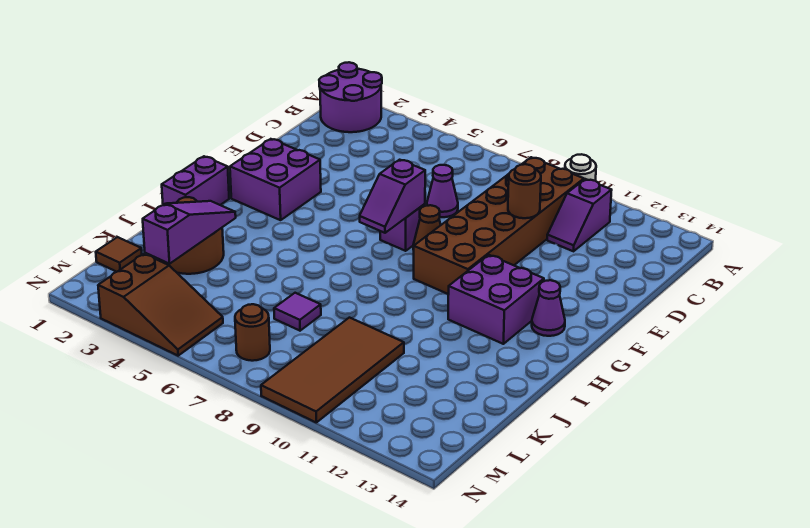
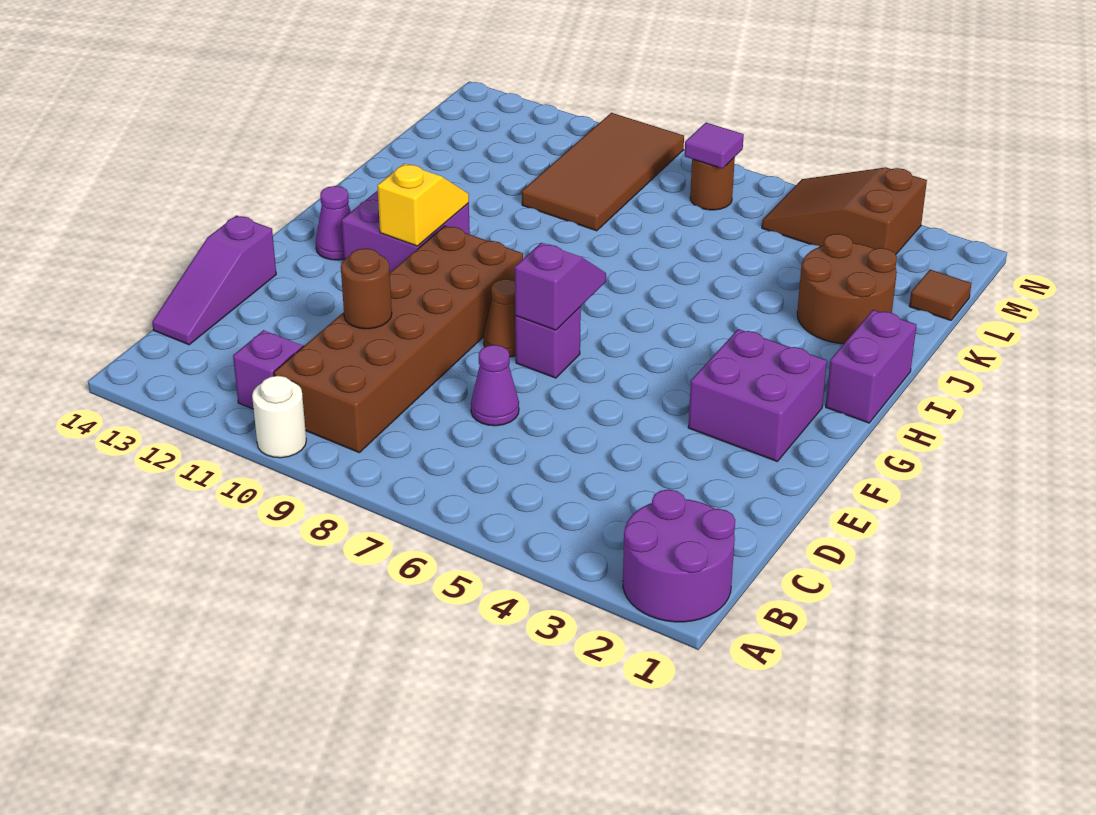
none -> yellow slope G11:H11 level 2 top G
purple slope J3:L3 level 2 top L -> purple slope C14:E14 level 1 top E
purple tile K7 level 1 -> purple tile M7 level 2

